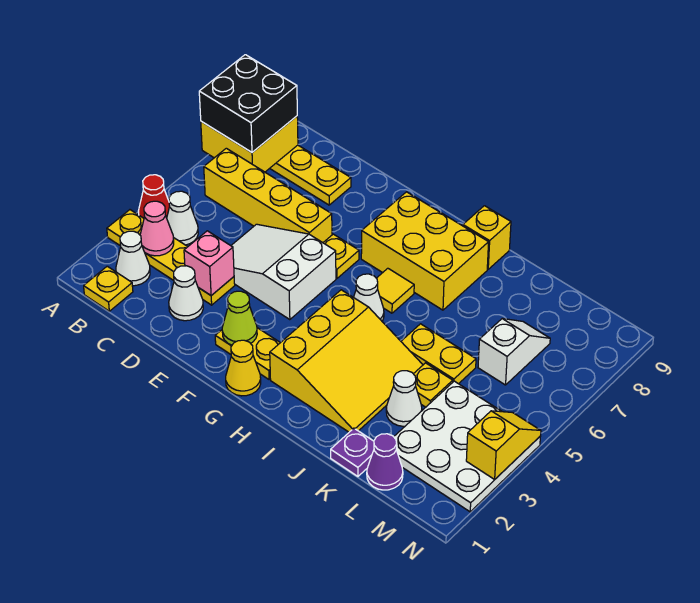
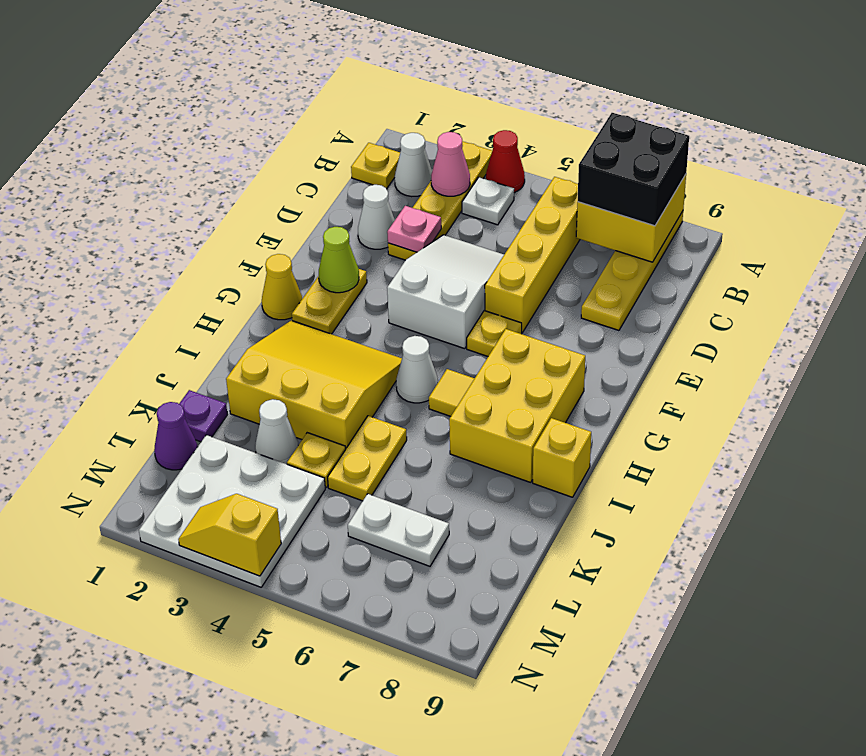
white cone B4 level 1 -> white plate B4 level 1
pink brick D3 level 2 -> pink plate D3 level 2
yellow slope H2:J4 level 1 top H -> yellow slope H2:J4 level 1 top J
white slope L6:L7 level 1 top 6 -> white plate L6:L7 level 1
yellow slope N3:N4 level 2 top 3 -> yellow slope N3:N4 level 2 top 4

